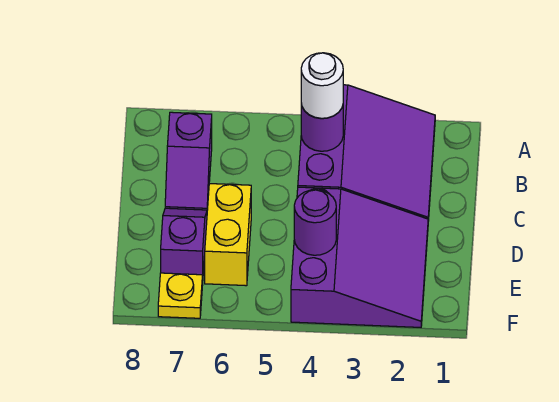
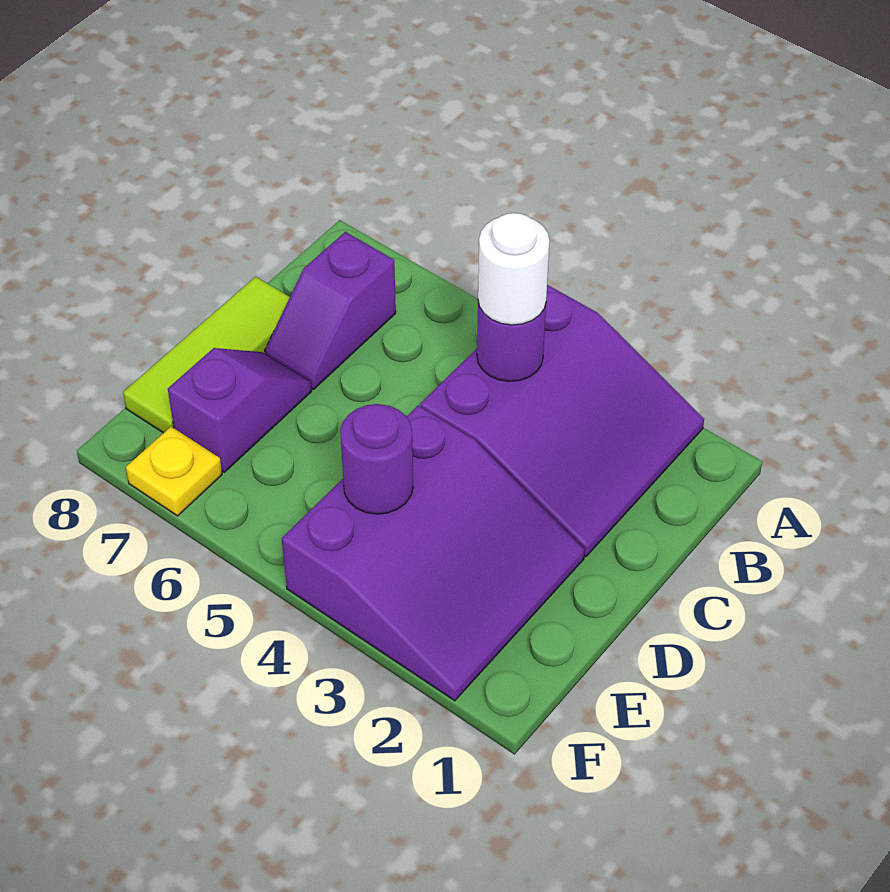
none -> lime tile C8:E8 level 1
yellow brick D6:E6 level 1 -> none

